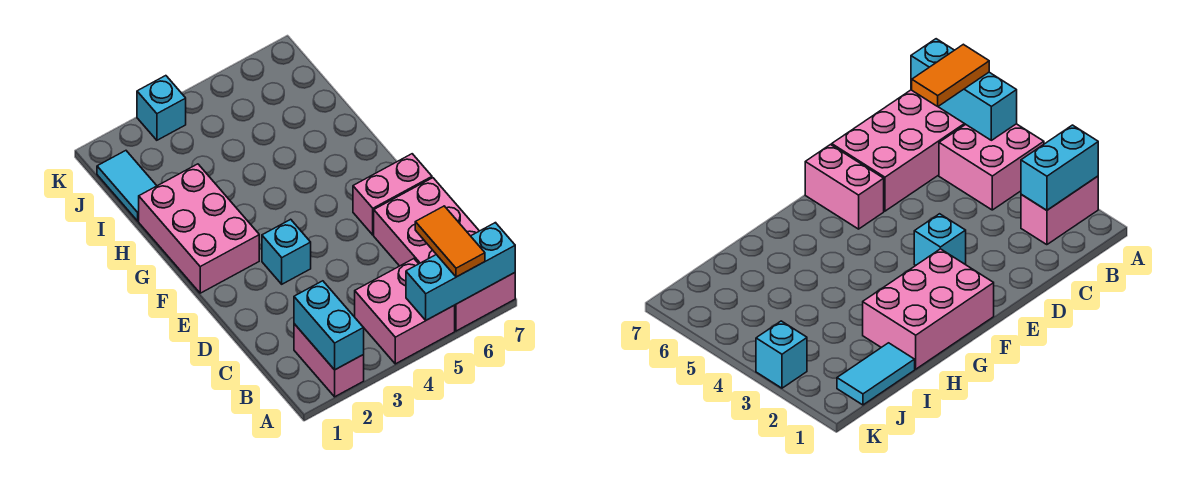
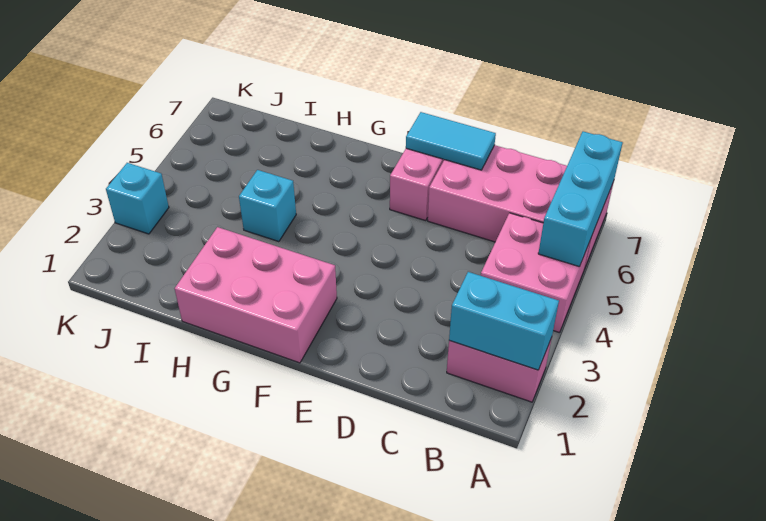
orange tile A6:B6 level 3 -> none
cyan brick E3 level 1 -> cyan brick H4 level 1
cyan tile I1:J1 level 1 -> cyan tile D7:E7 level 2

